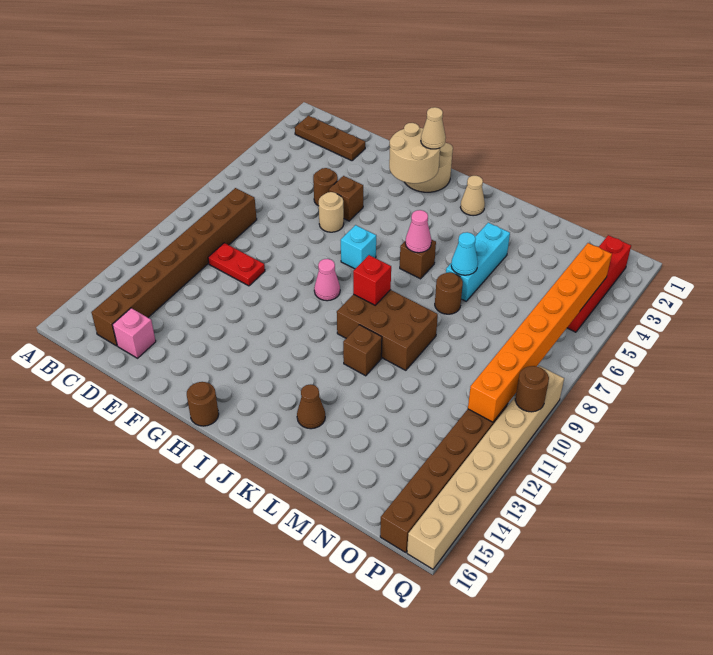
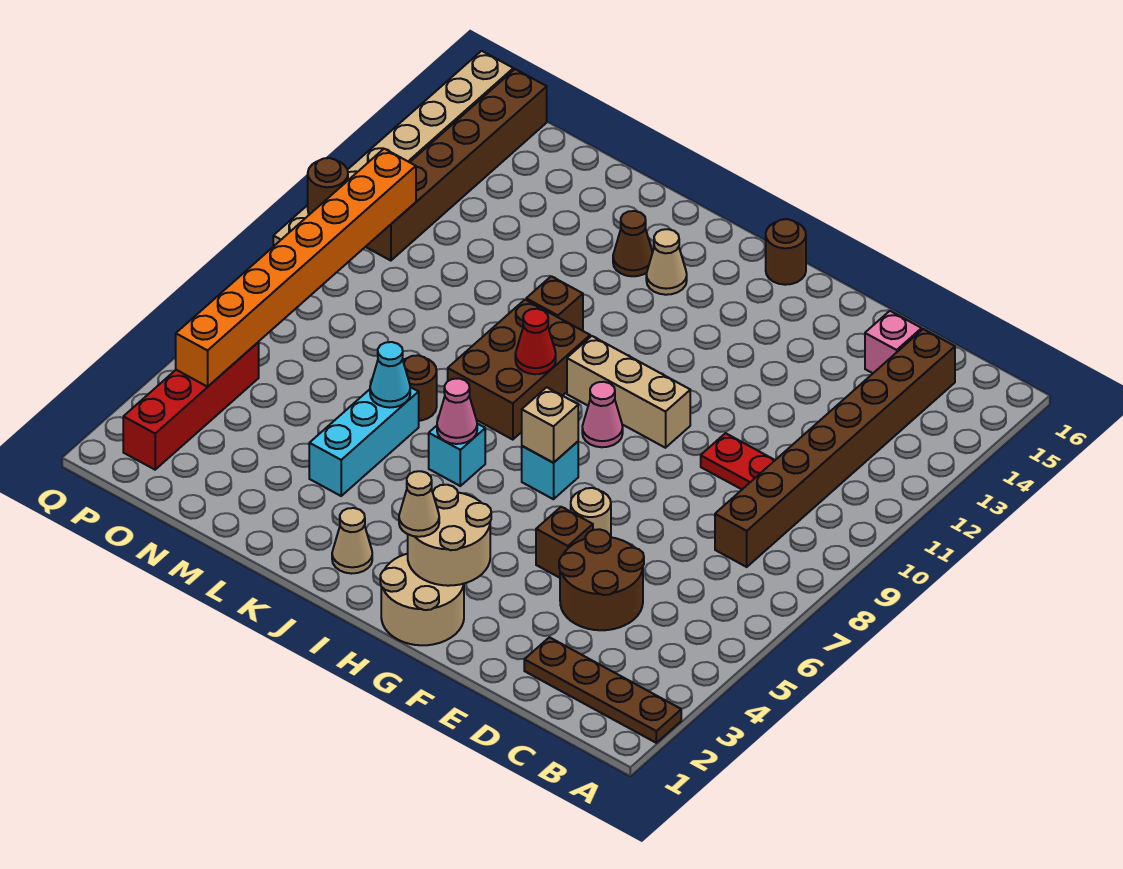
brown plate B2:D2 level 1 -> brown plate A2:D2 level 1
brown round brick E5 level 1 -> brown round brick D4:E5 level 1
none -> tan brick G10:I10 level 1
none -> tan brick H7 level 2
brown brick J6 level 1 -> cyan brick J6 level 1
brown brick J9:L10 level 1 -> brown brick J8:K10 level 1
red brick J9 level 2 -> red cone J9 level 2
none -> tan cone J14 level 1

